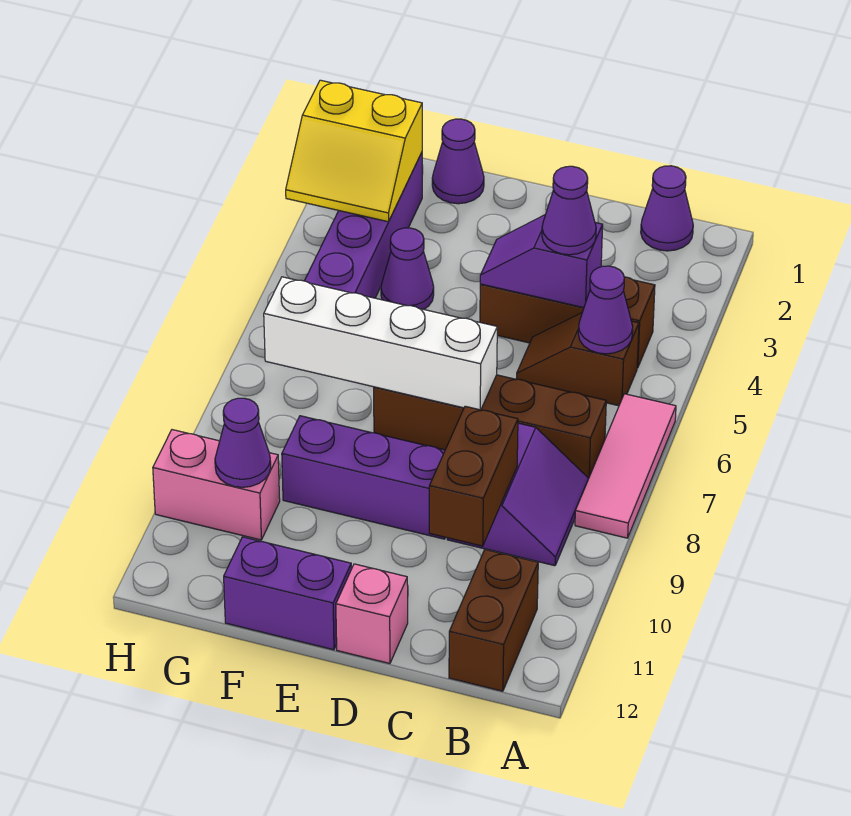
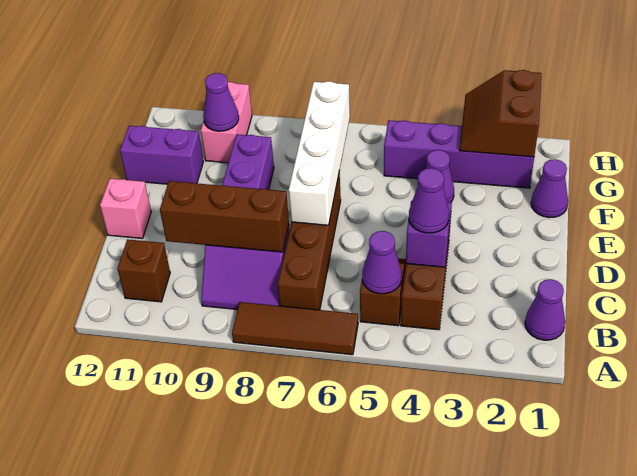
pink tile A6:A8 level 1 -> brown tile A6:A8 level 1
brown brick B11:B12 level 1 -> brown brick B11 level 1
brown brick C9:C10 level 2 -> brown brick C8:C10 level 2
purple brick E12:F12 level 1 -> purple brick F11:F12 level 1
yellow slope G2:H3 level 2 top 2 -> brown slope G2:H3 level 2 top 2

